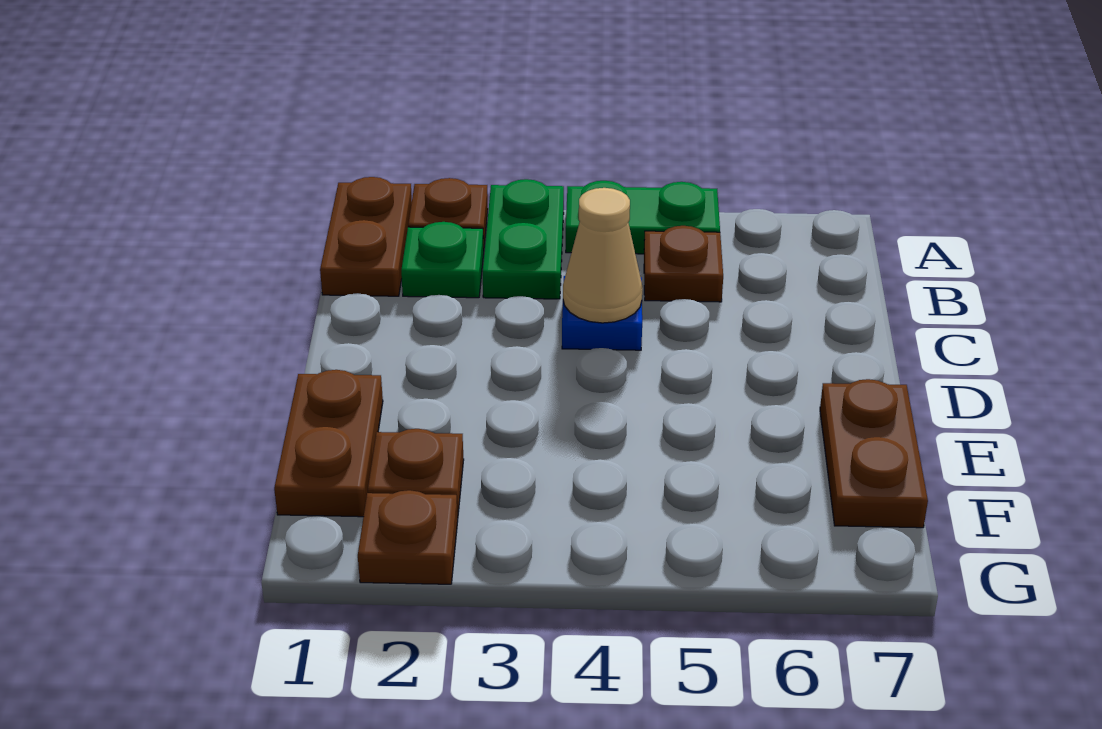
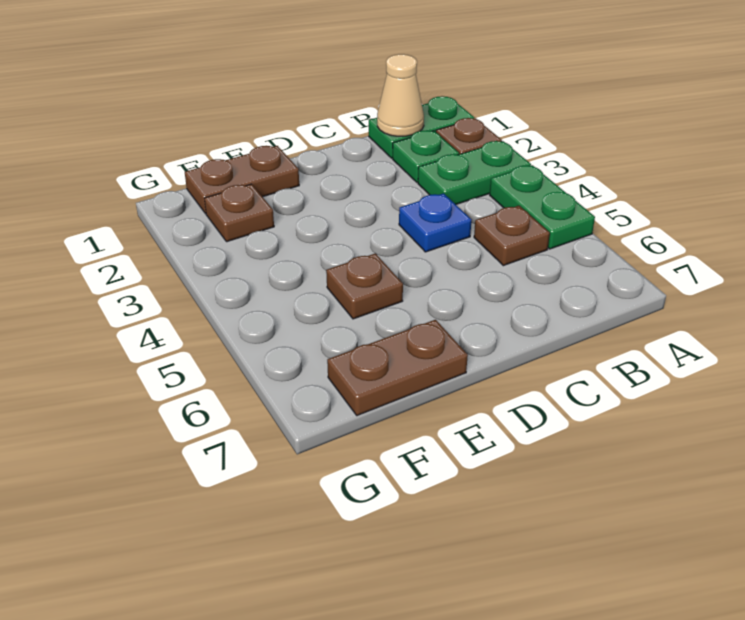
brown plate A1:B1 level 1 -> green plate A1:B1 level 1
tan cone C4 level 2 -> tan cone B1 level 2
brown plate G2 level 1 -> brown plate E5 level 1

